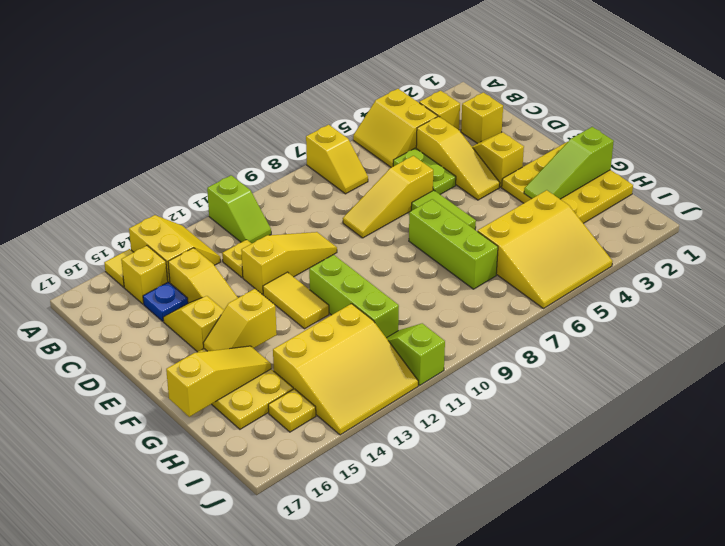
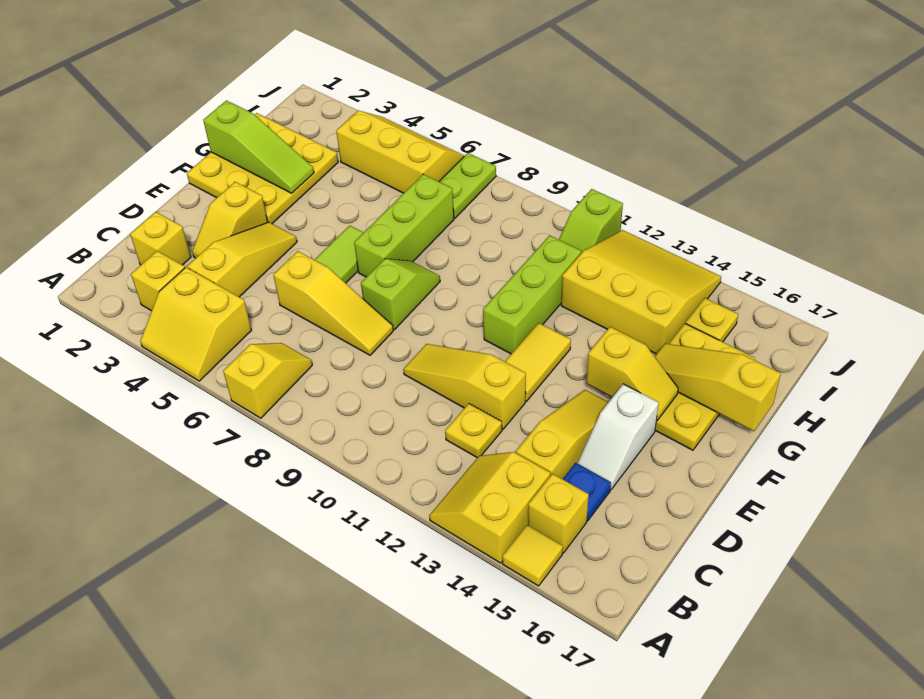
yellow slope A4:B5 level 1 top 4 -> yellow slope A4:B5 level 1 top B
lime slope A11:B11 level 1 top A -> lime slope E8:F8 level 1 top E
lime plate C5:D5 level 1 -> lime plate I7:J7 level 1
yellow slope D15:E15 level 1 top E -> white slope D15:E15 level 1 top E
yellow slope H4:J6 level 1 top H -> yellow slope I4:J6 level 1 top I

